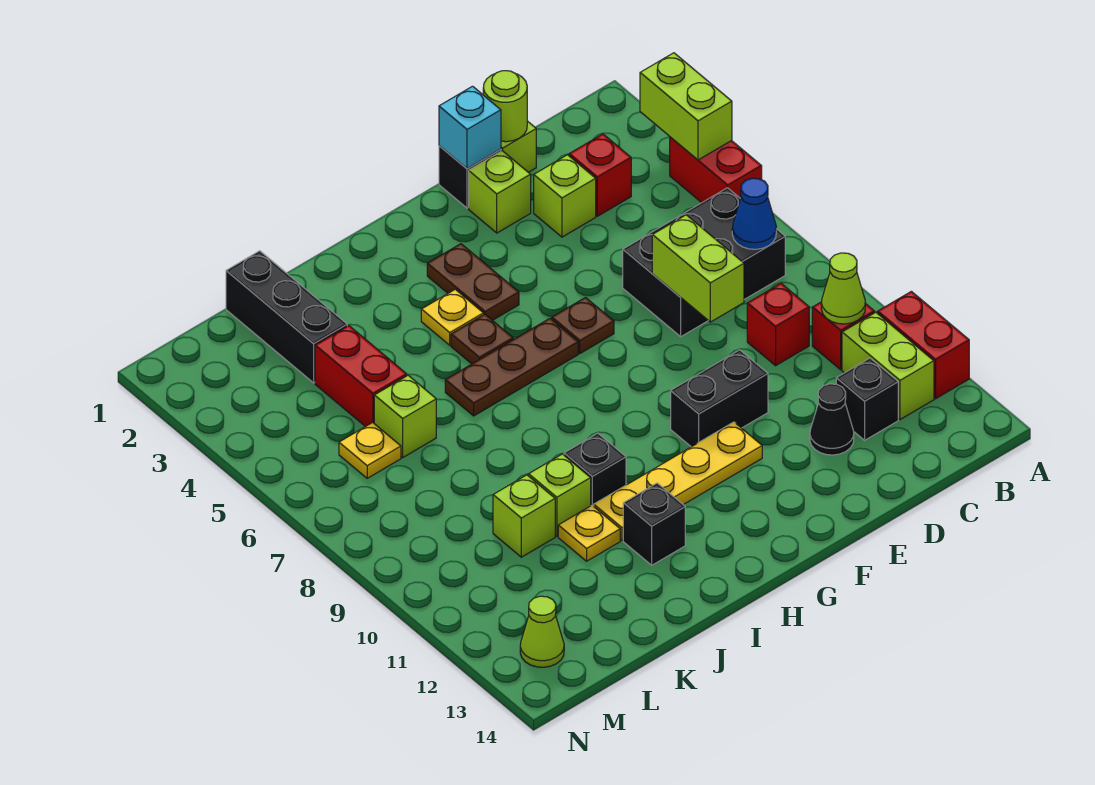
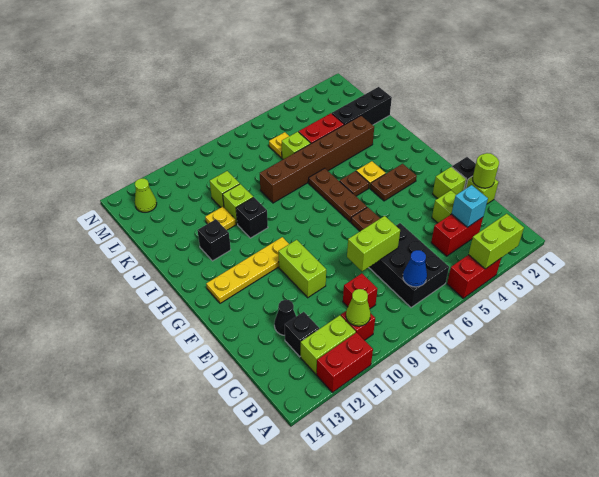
red brick C3 level 1 -> red brick C3:C4 level 1
cyan brick E1 level 2 -> cyan brick C3 level 2
black brick E10:F10 level 1 -> lime brick E10:F10 level 1
yellow plate F11:I11 level 1 -> yellow plate G10:G13 level 1
none -> brown brick J3:J8 level 1

